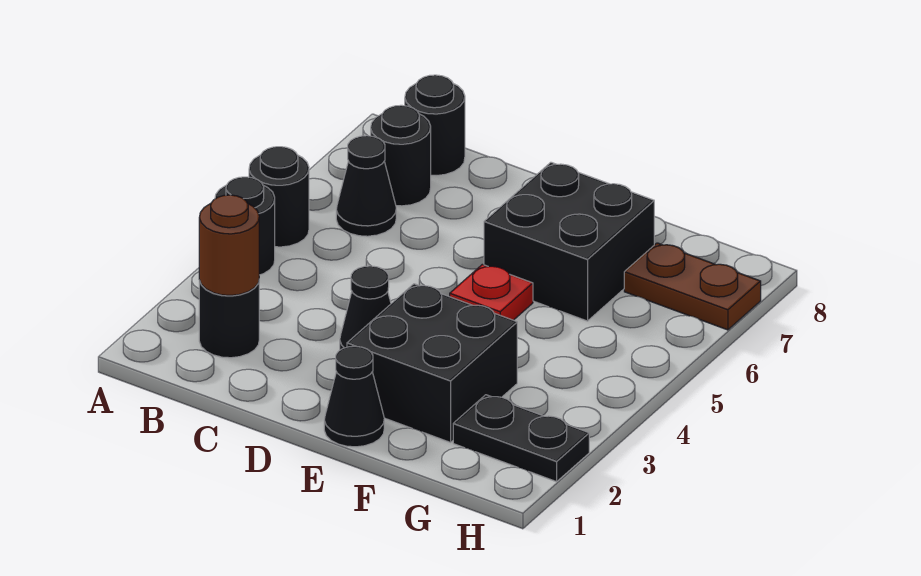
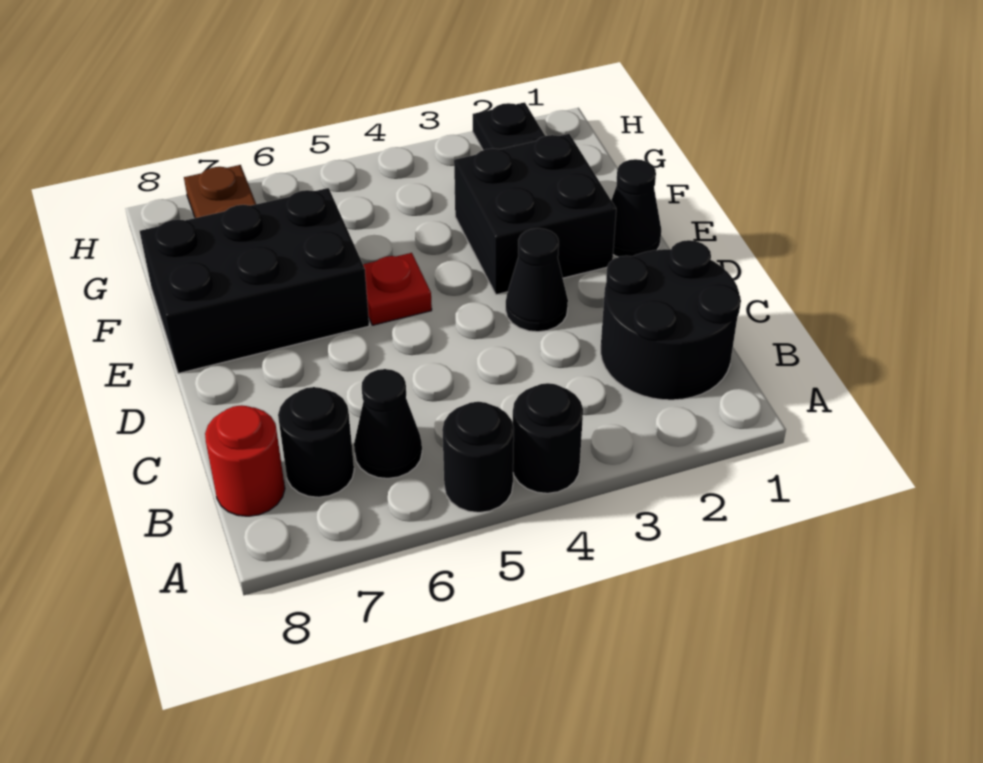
black round brick B2 level 1 -> black round brick B1:C2 level 1
brown round brick B2 level 2 -> none
black round brick B8 level 1 -> red round brick B8 level 1
black brick E6:F7 level 1 -> black brick E6:F8 level 1

